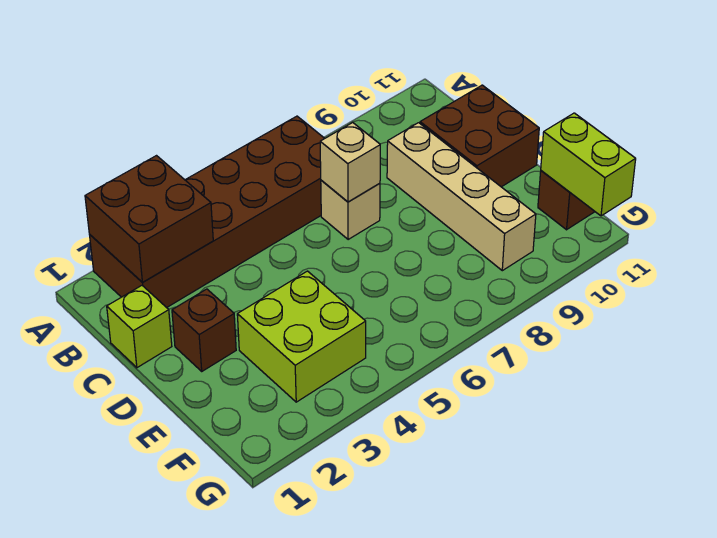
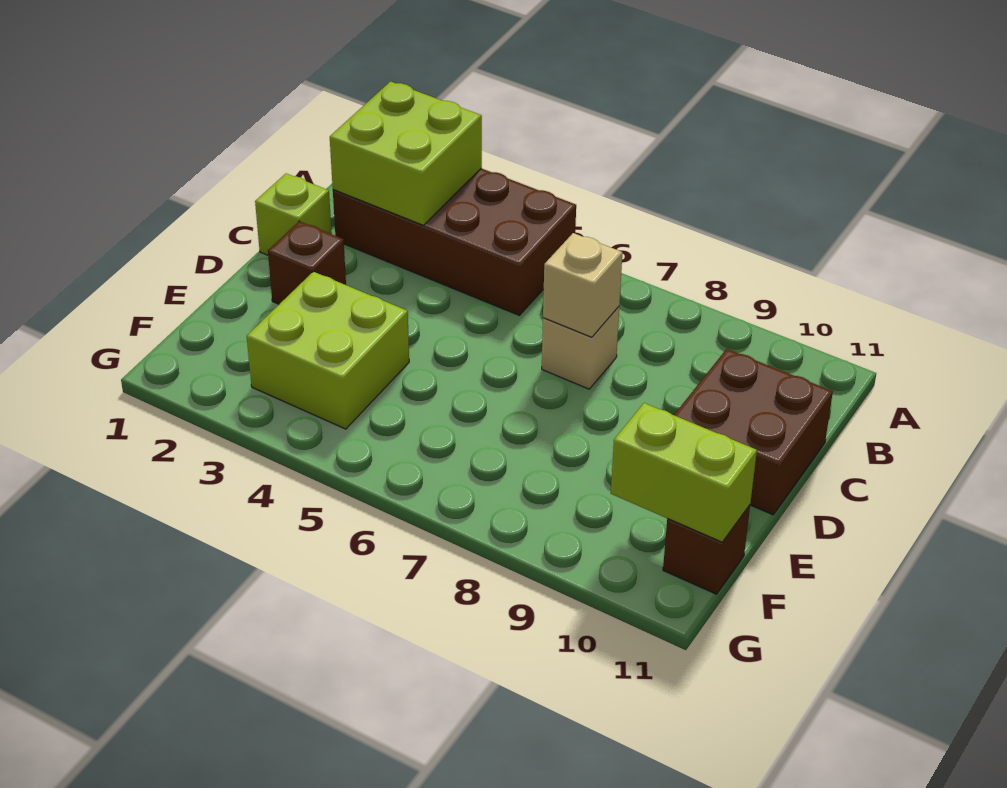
brown brick A2:B7 level 1 -> brown brick A2:B5 level 1
brown brick A2:B3 level 2 -> lime brick A2:B3 level 2
tan brick C9:F9 level 1 -> none
lime brick F11:G11 level 2 -> lime brick F10:F11 level 2

